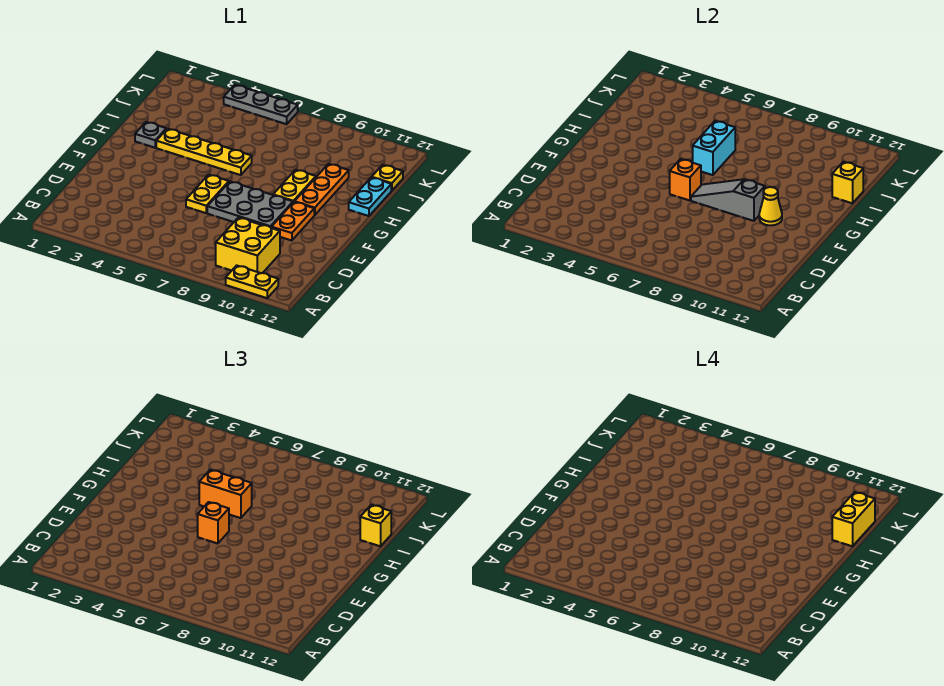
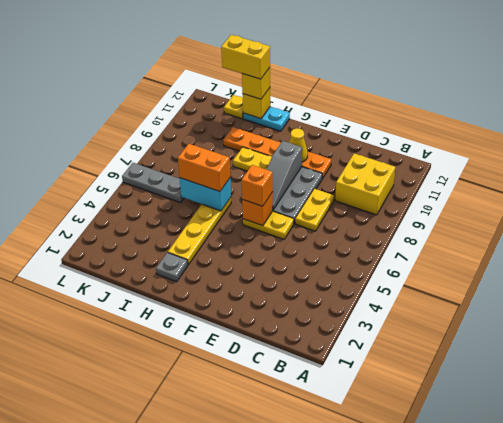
yellow plate A10:A11 level 1 -> yellow plate D7:D8 level 1
orange brick H5:H6 level 3 -> orange brick H6:I6 level 3
grey plate L4:L6 level 1 -> grey plate J6:L6 level 1

